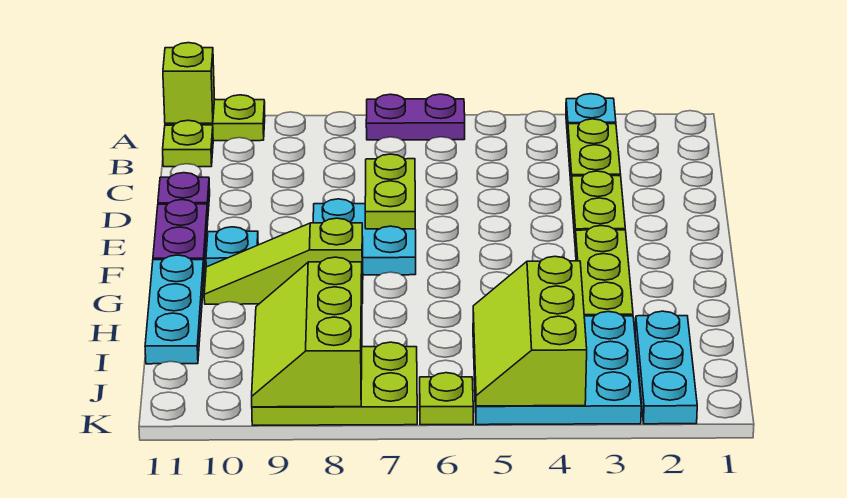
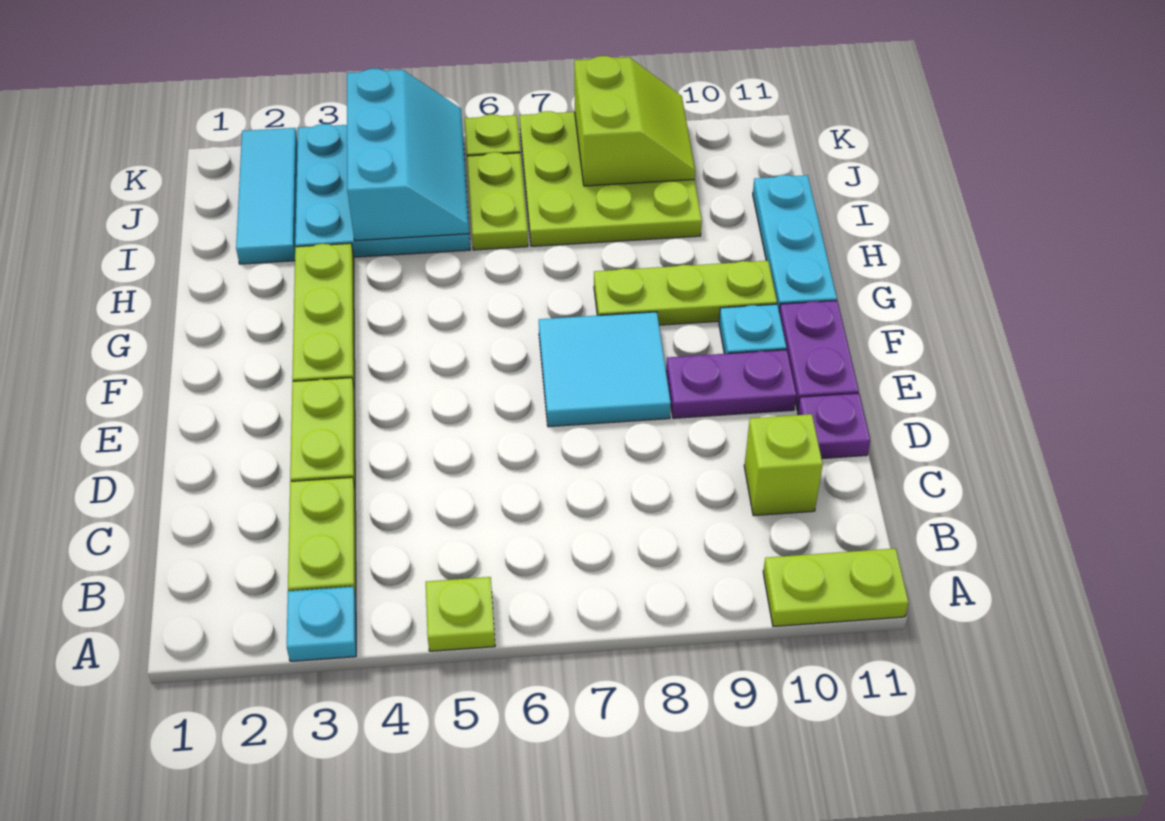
purple plate A6:A7 level 1 -> purple plate E9:E10 level 1
lime brick A11 level 2 -> lime brick C10 level 1
lime plate B11 level 1 -> lime plate A5 level 1
lime plate D7:E7 level 2 -> lime plate I6:J6 level 1
cyan plate E7:F8 level 1 -> cyan tile E7:F8 level 1
lime slope G8:G10 level 1 top 8 -> lime plate G8:G10 level 1
cyan plate I2:K2 level 1 -> cyan tile I2:K2 level 1
lime slope I4:K5 level 2 top 4 -> cyan slope I4:K5 level 2 top 4
lime slope I8:K9 level 2 top 8 -> lime slope J8:K9 level 2 top 8
lime plate J7:K9 level 1 -> lime plate I7:K9 level 1

